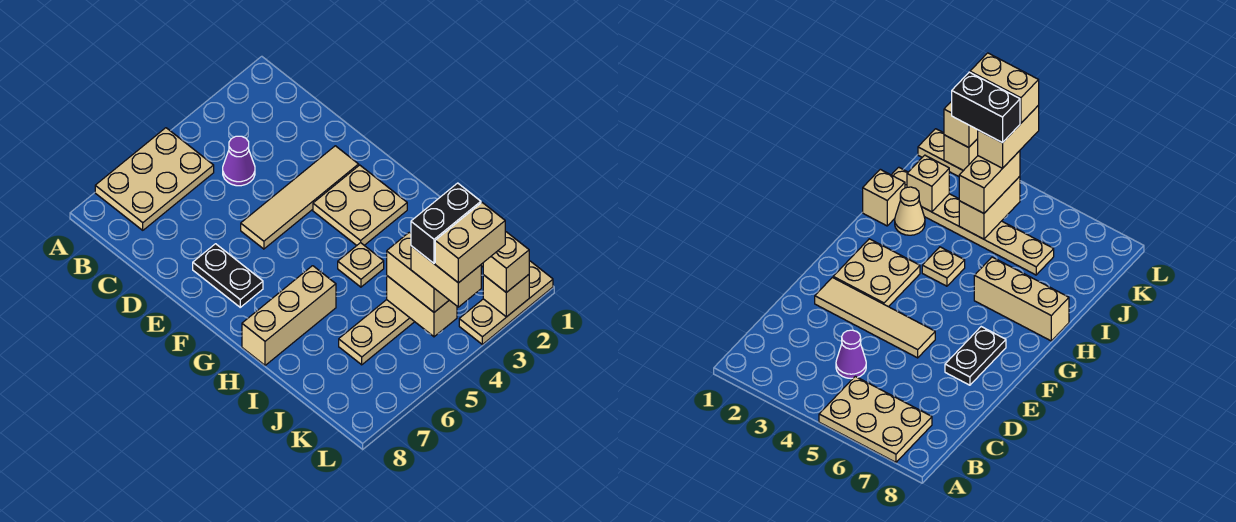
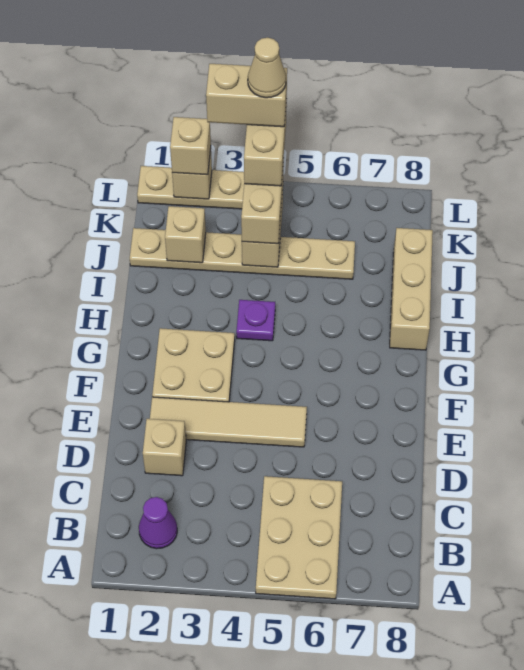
tan plate A5:B7 level 1 -> tan plate A5:C6 level 1
purple cone C4 level 1 -> purple cone B2 level 1
black plate E7:F7 level 1 -> none
tan plate H4 level 1 -> purple plate H4 level 1
tan brick H6:H8 level 1 -> tan brick H8:J8 level 1
tan brick I1 level 1 -> tan brick D2 level 1
tan cone I2 level 1 -> tan cone L4 level 6
black brick K3:K4 level 5 -> none

